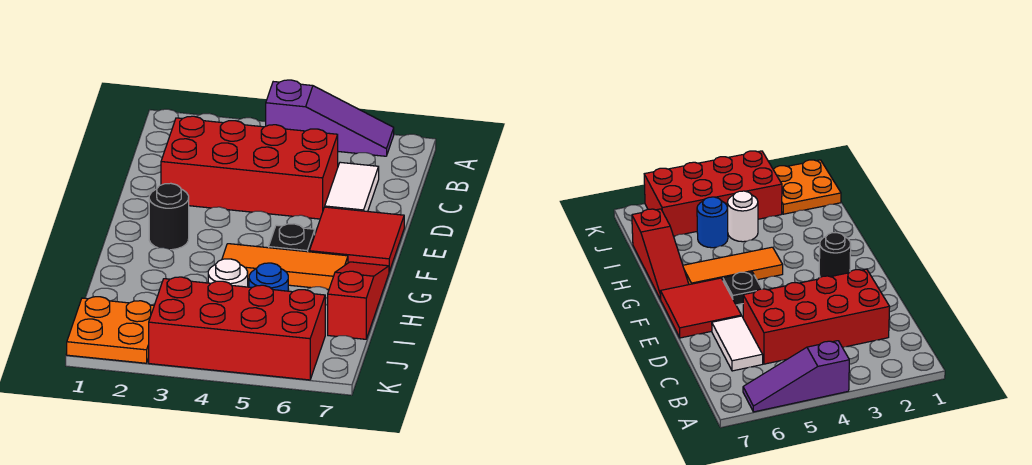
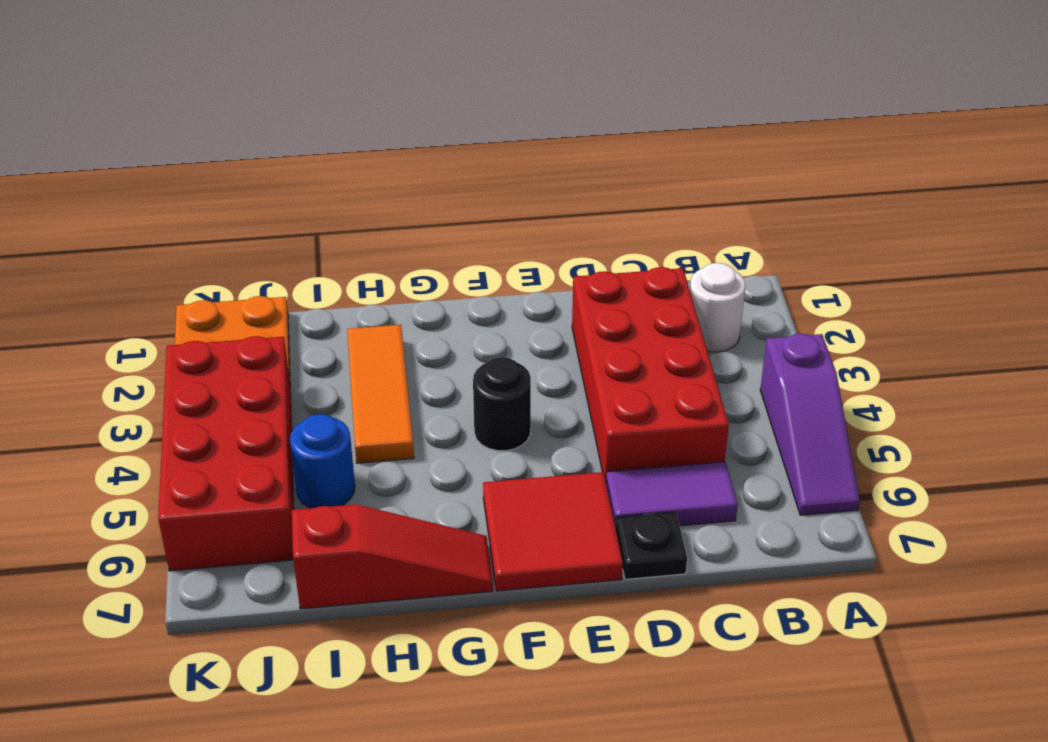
white tile C6:D6 level 1 -> purple tile C6:D6 level 1
black round brick F2 level 1 -> black round brick F4 level 1
black plate F5 level 1 -> black plate D7 level 1
orange tile G4:G6 level 1 -> orange tile H2:H4 level 1
white round brick I4 level 1 -> white round brick B2 level 1

